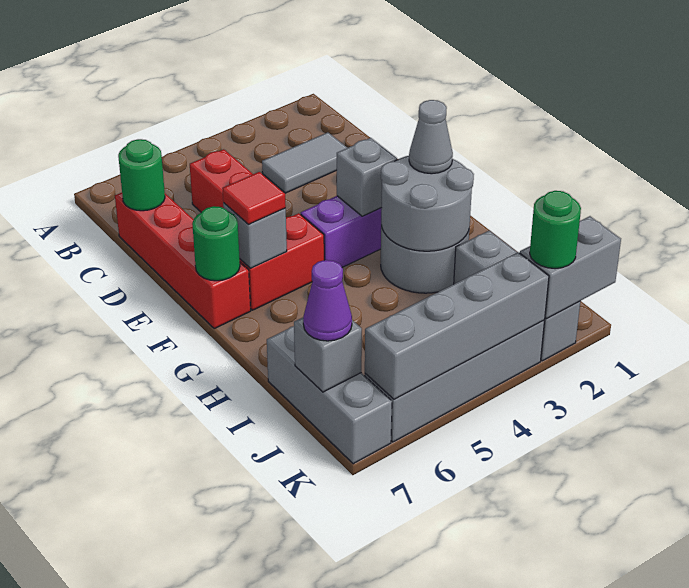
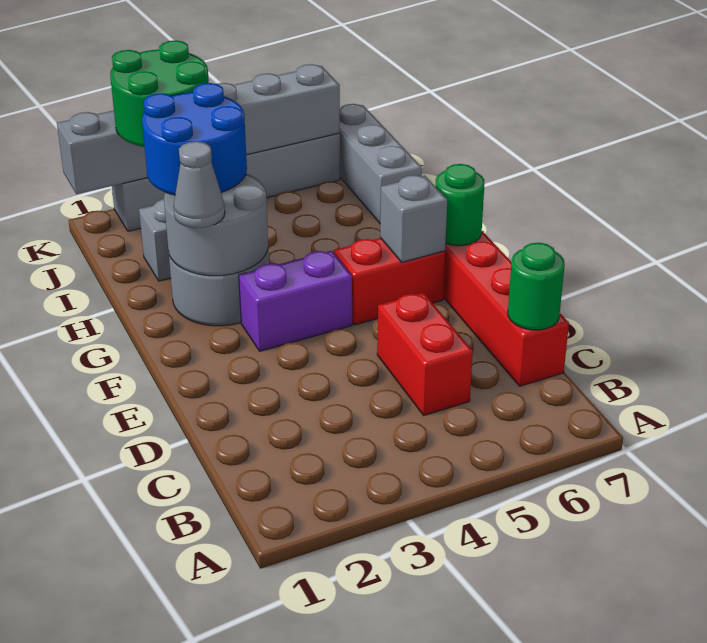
grey tile C2:C3 level 1 -> none
grey brick F3 level 2 -> none
red tile F6 level 3 -> none
none -> blue round brick H2:I3 level 3
grey brick J7 level 2 -> none
purple cone J7 level 3 -> none
green round brick K2 level 3 -> green round brick J2:K3 level 3

